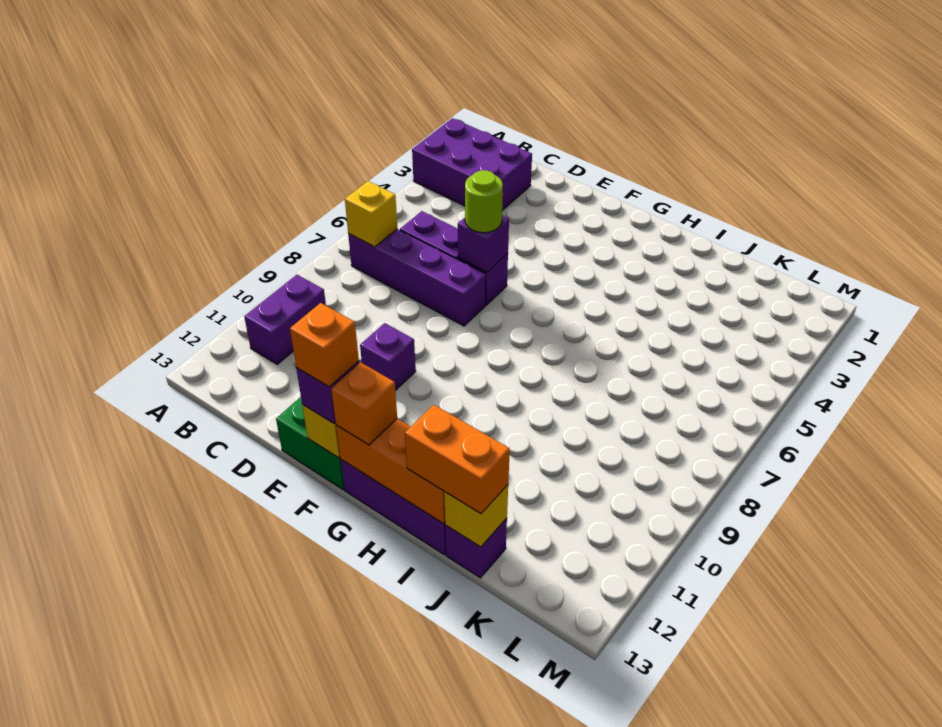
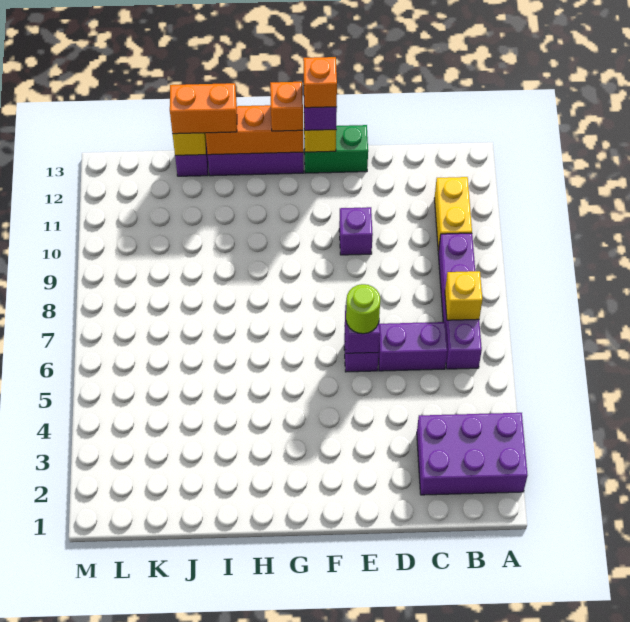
purple brick B7:E7 level 1 -> purple brick B6:B9 level 1
purple brick B10:B11 level 1 -> yellow brick B10:B11 level 1

